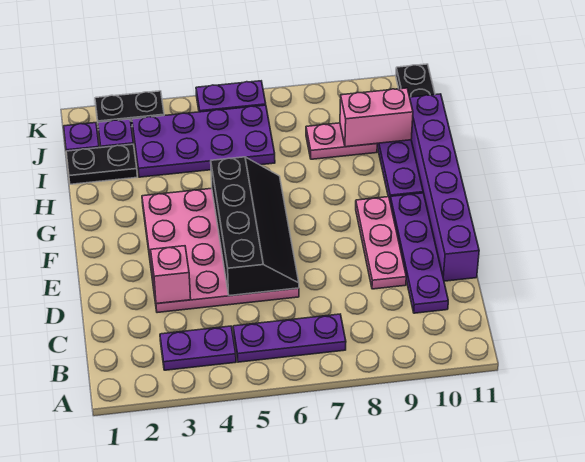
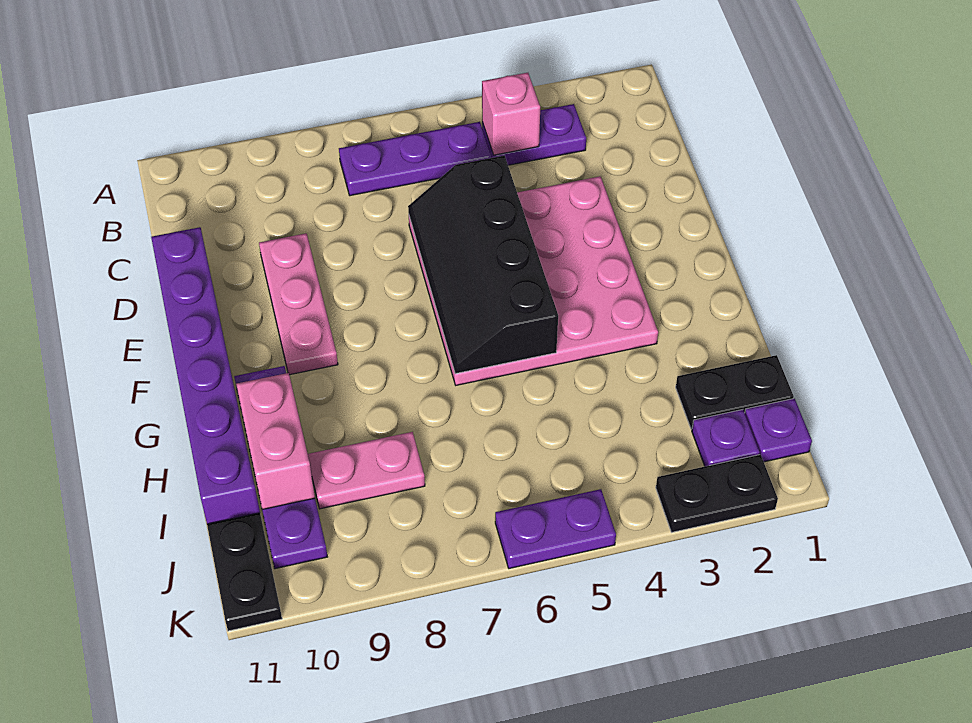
purple plate C10:F10 level 1 -> none
pink brick D3 level 2 -> pink brick B4 level 2
purple plate I3:J6 level 1 -> none
pink brick I9:I10 level 2 -> pink brick H10:I10 level 2

